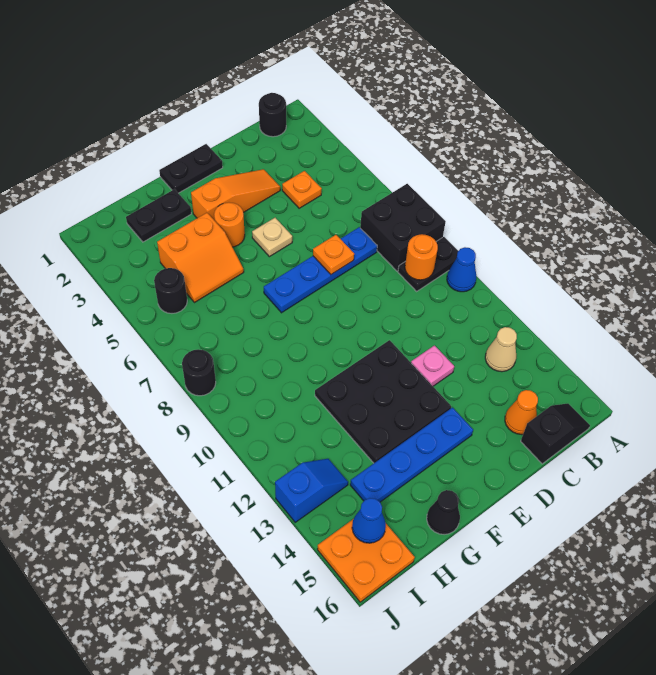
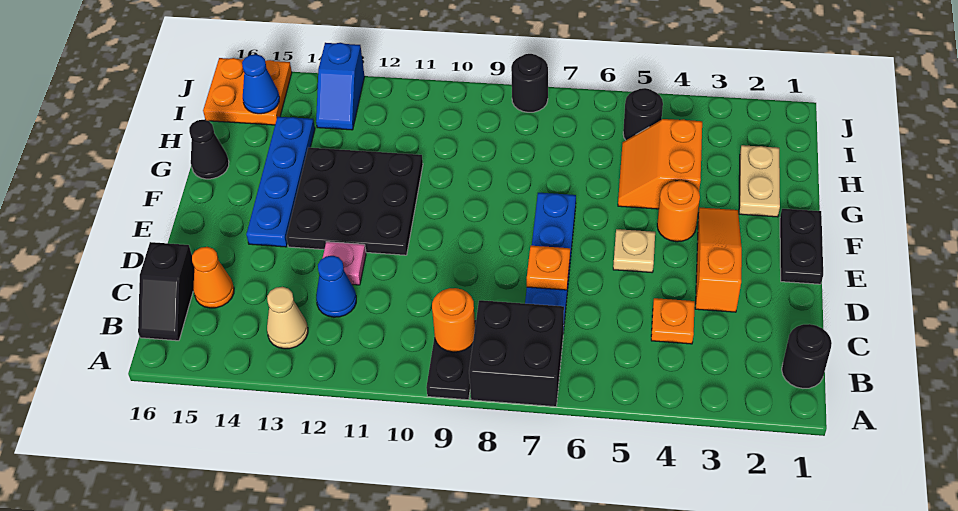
blue cone A10 level 1 -> blue cone C12 level 1
orange slope D3:F3 level 1 top F -> orange slope D3:F3 level 1 top D
black plate G2:H2 level 1 -> tan plate G2:H2 level 1

